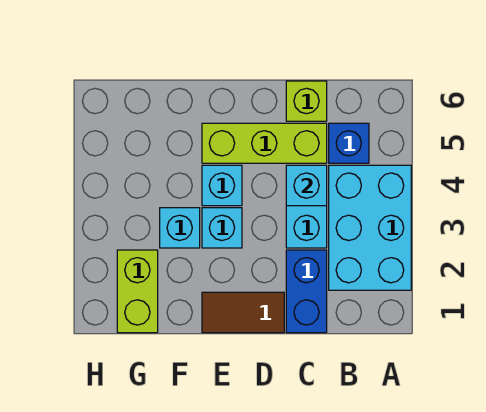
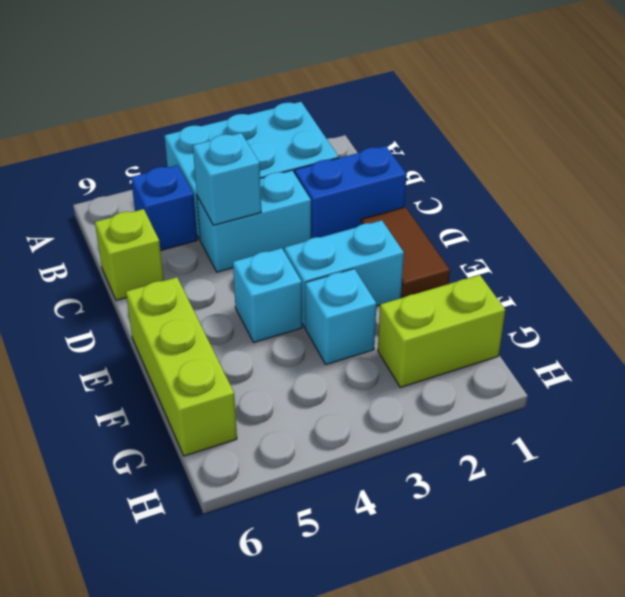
lime brick C5:E5 level 1 -> lime brick E6:G6 level 1
cyan brick E3 level 1 -> cyan brick E2:E3 level 1

